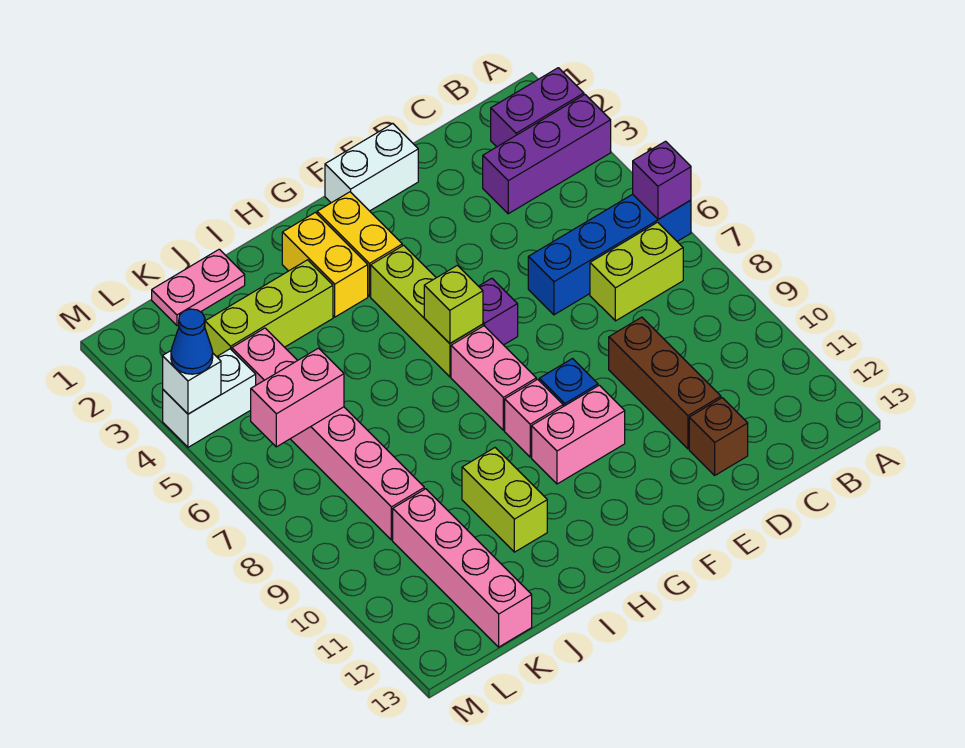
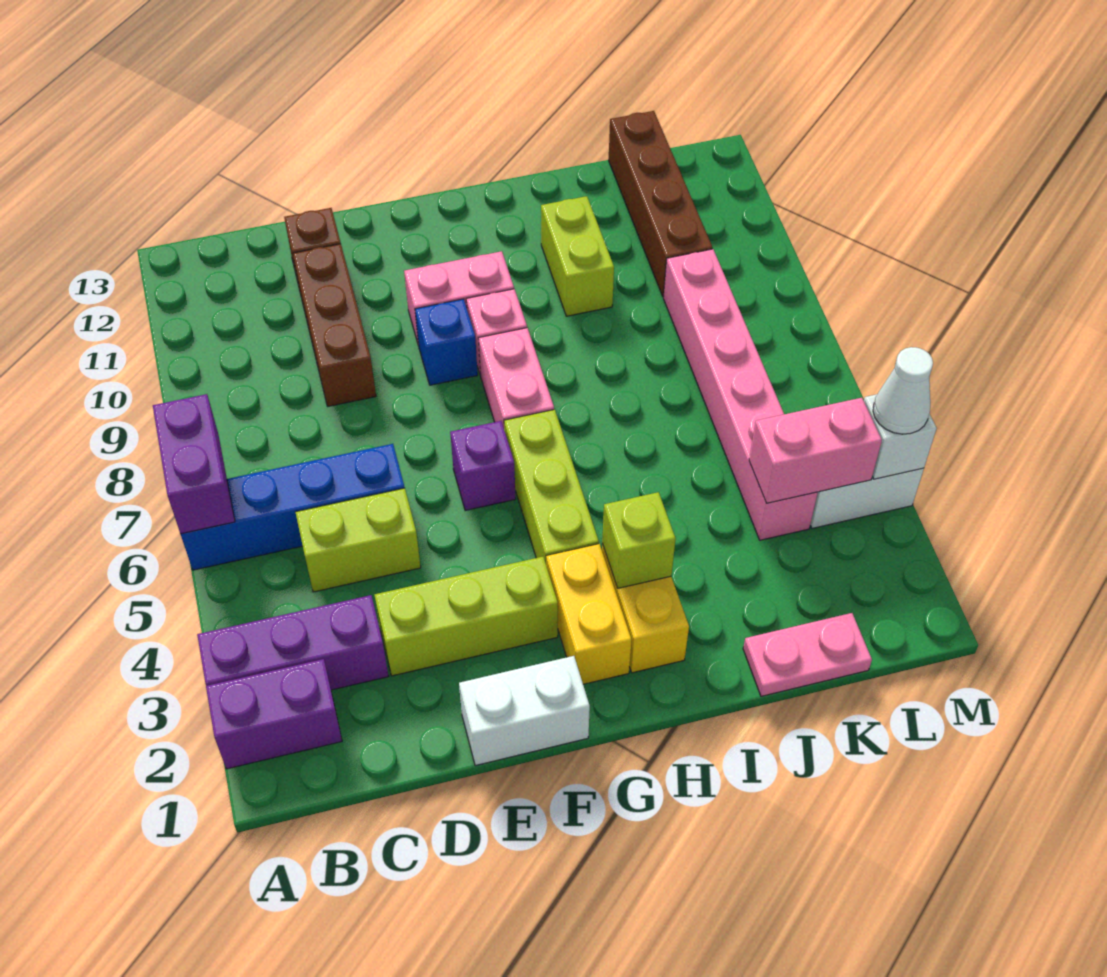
purple brick A6 level 2 -> purple brick A6:A7 level 2
lime brick B7:C7 level 1 -> lime brick C5:D5 level 1
lime brick G6 level 2 -> lime brick H3 level 2
lime brick I3:K3 level 1 -> lime brick D3:F3 level 1
pink brick K6:L6 level 2 -> pink brick K4:L4 level 2
pink brick K10:K13 level 1 -> brown brick K10:K13 level 1
blue cone M4 level 3 -> white cone M4 level 3

